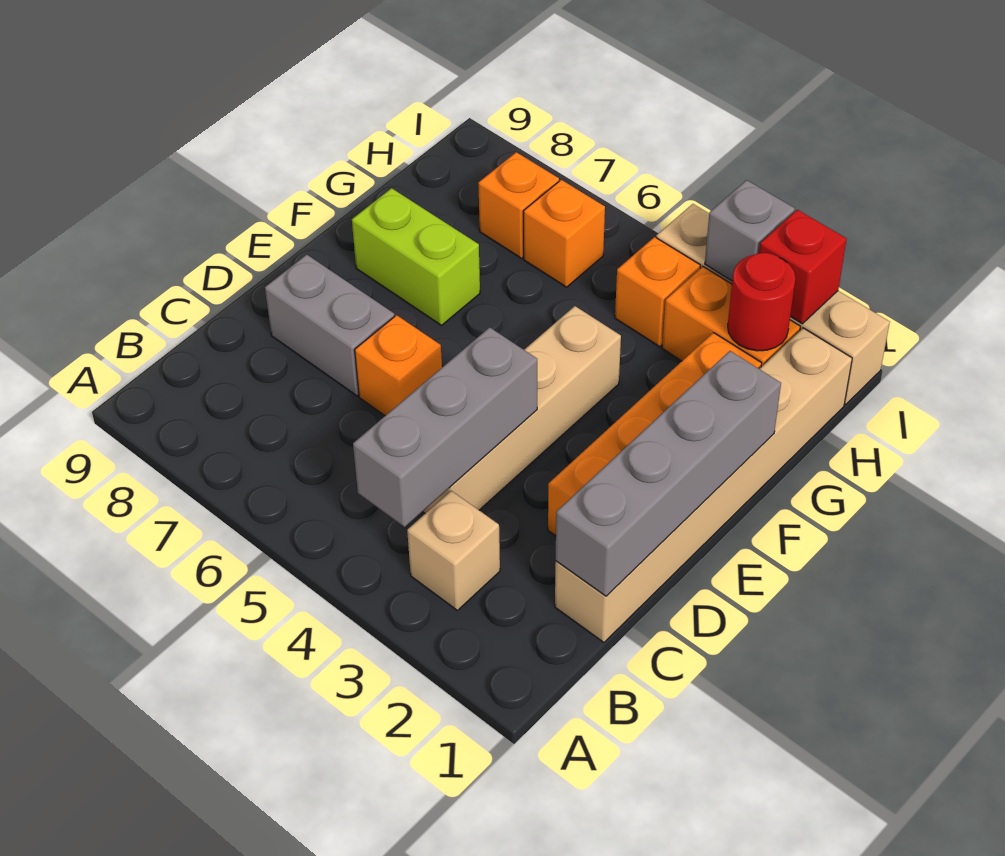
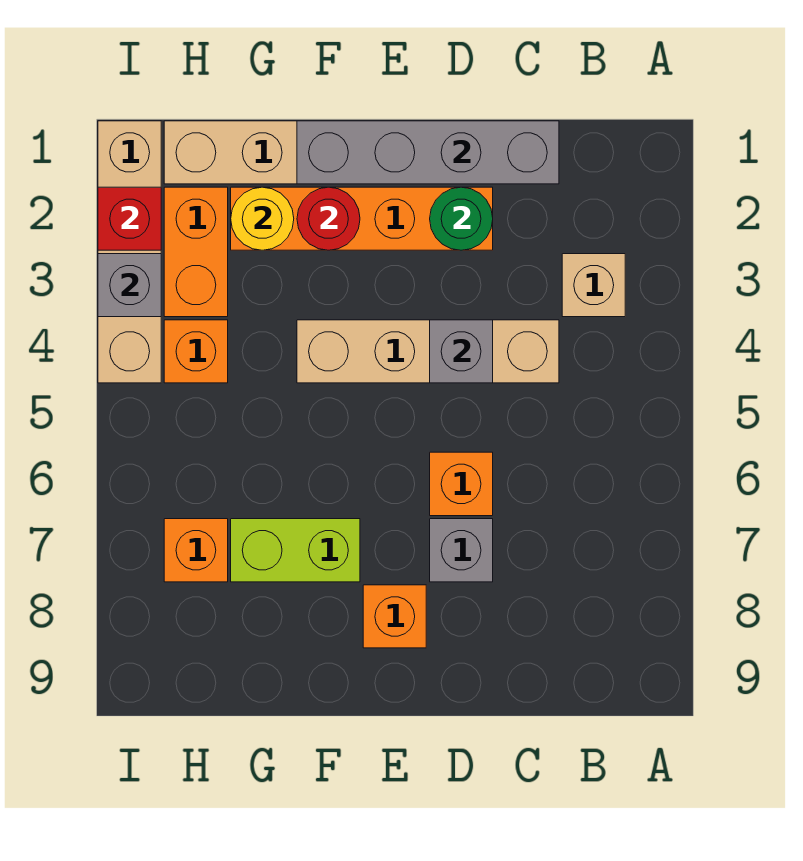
grey brick B4:D4 level 2 -> grey brick D4 level 2
none -> green round brick D2 level 2
grey brick D7:D8 level 1 -> grey brick D7 level 1
lime brick F7:F8 level 1 -> lime brick F7:G7 level 1
none -> yellow round brick G2 level 2
red round brick H2 level 2 -> red round brick F2 level 2
orange brick H6 level 1 -> orange brick E8 level 1

